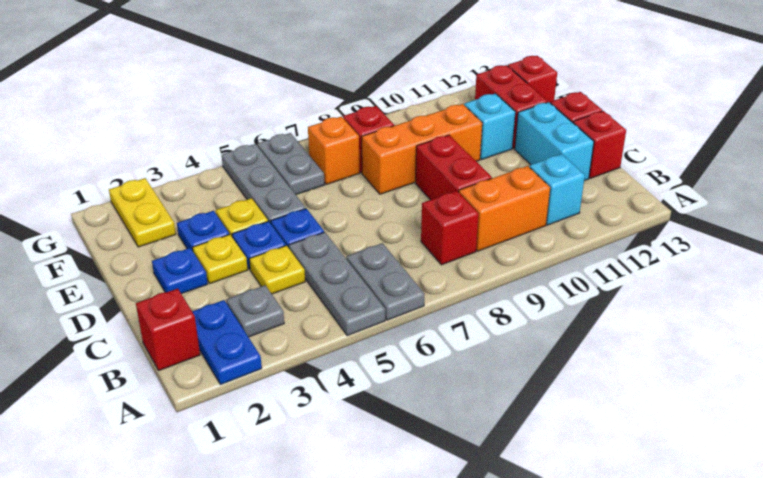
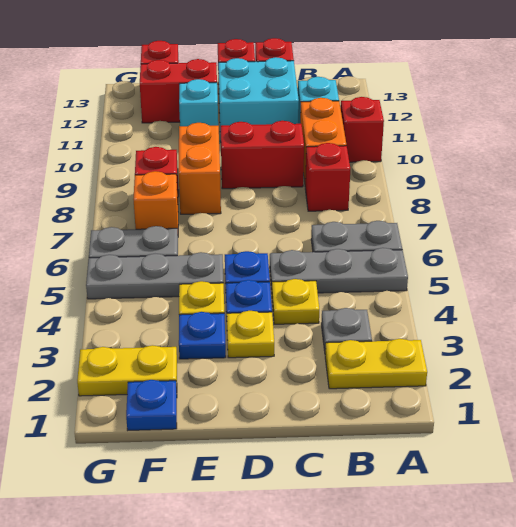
blue plate A2:B2 level 1 -> yellow plate A2:B2 level 1
red brick B1 level 1 -> red brick A10 level 1
cyan brick C12:D12 level 1 -> cyan brick C11:D12 level 1
blue plate D2 level 1 -> blue plate F1 level 1
orange brick E8:E10 level 1 -> orange brick E8:E9 level 1

